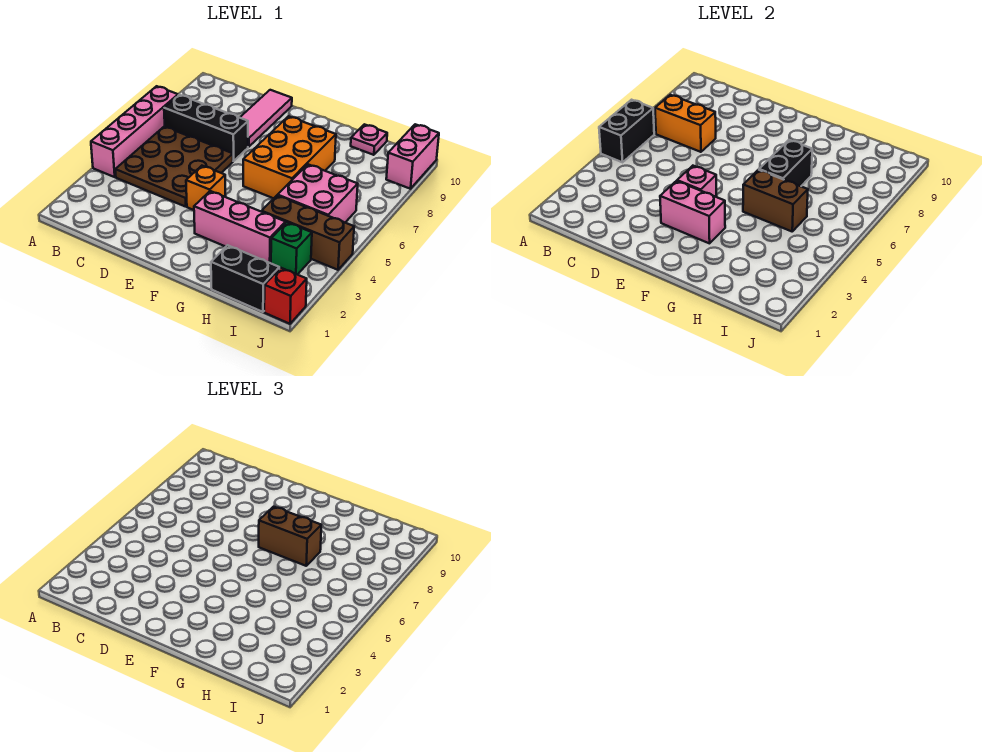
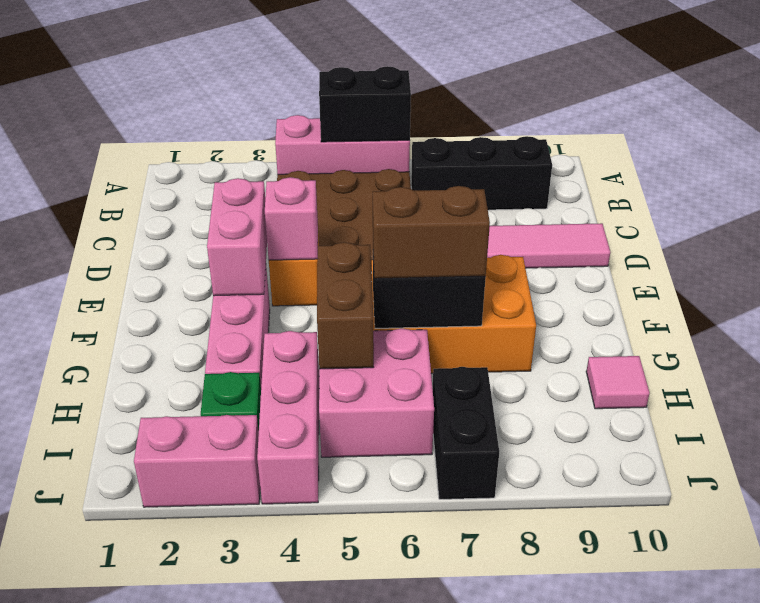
pink brick A4:A7 level 1 -> pink brick A4:A6 level 1
black brick B7:D7 level 1 -> black brick B7:B9 level 1
orange brick B7:C7 level 2 -> none
brown brick F7:G7 level 3 -> brown brick G6:G7 level 3
black brick H1:I1 level 1 -> black brick I7:J7 level 1
brown brick H4:J4 level 1 -> pink brick H4:J4 level 1
pink plate H10 level 1 -> pink tile H10 level 1
red brick J1 level 1 -> none
pink brick J9:J10 level 1 -> pink brick J2:J3 level 1

